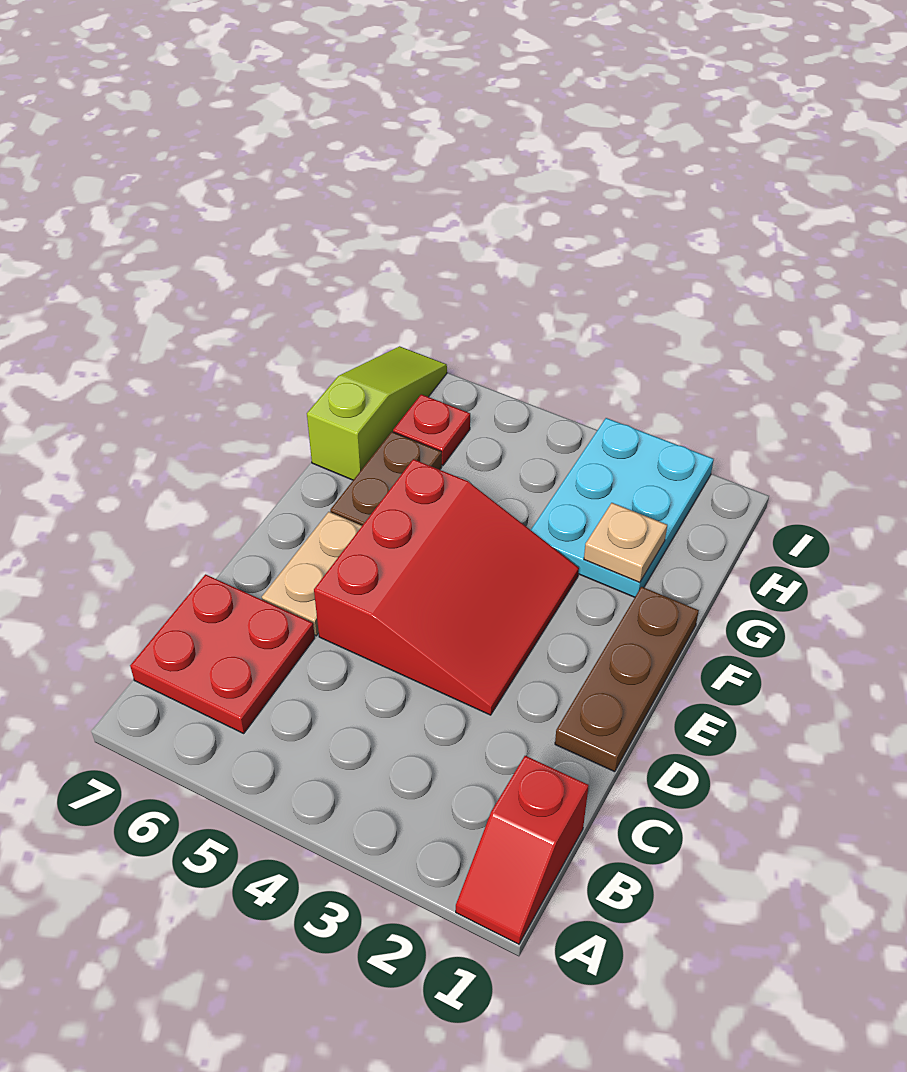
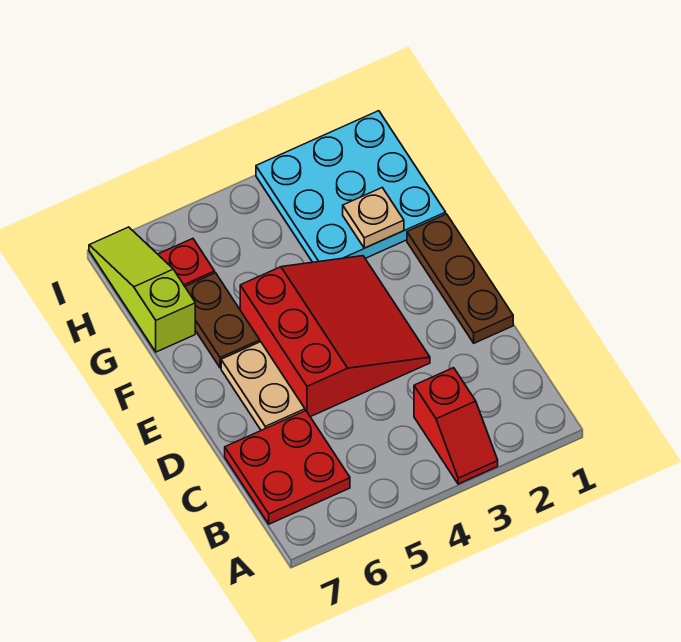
red slope A1:B1 level 1 top B -> red slope A3:B3 level 1 top B
cyan plate G2:I3 level 1 -> cyan plate G1:I3 level 1

